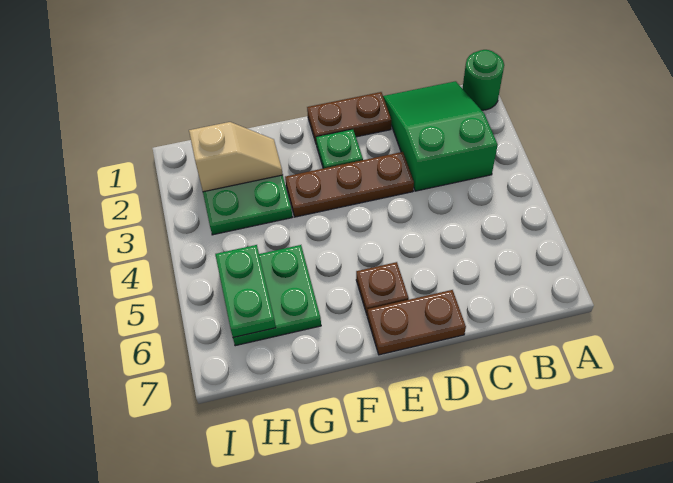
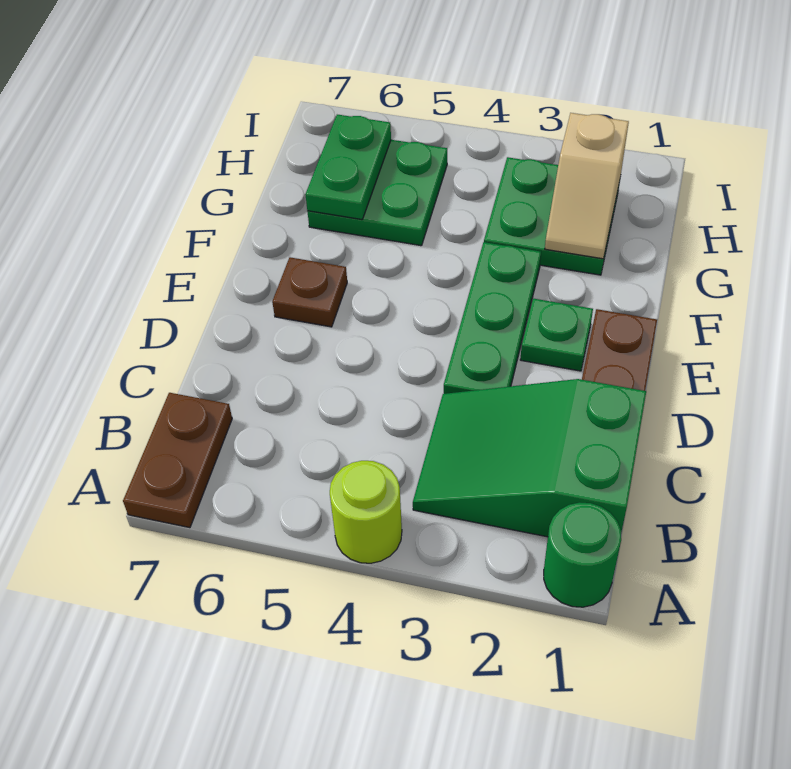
none -> lime round brick A4 level 1
green slope B1:C3 level 1 top 3 -> green slope B1:C3 level 1 top 1
brown plate D3:F3 level 1 -> green plate D3:F3 level 1
brown plate D7:E7 level 1 -> brown plate A7:B7 level 1
green plate H5:H6 level 2 -> green plate G6:H6 level 2

